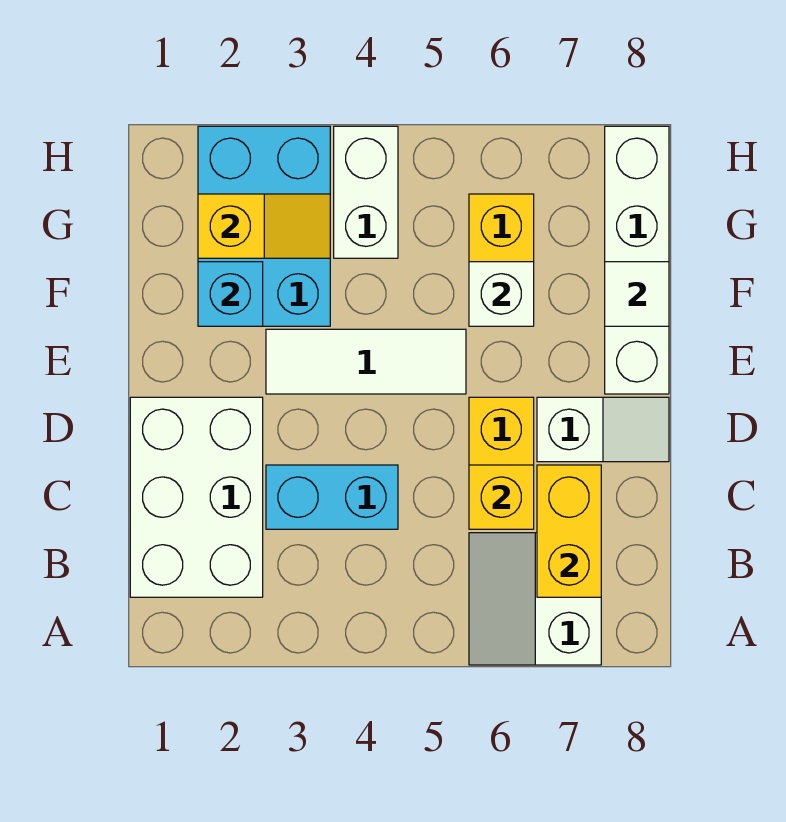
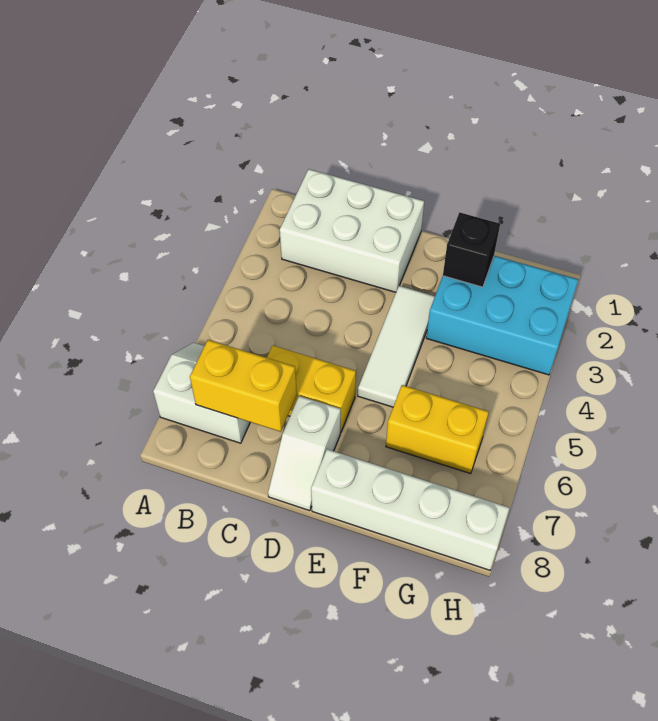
cyan brick C3:C4 level 1 -> none
yellow brick C6 level 2 -> none
cyan brick F2 level 2 -> black brick F2 level 2
white brick F6 level 2 -> none
white tile F8 level 2 -> none
yellow slope G2:G3 level 2 top 2 -> none
white brick G4:H4 level 1 -> none

